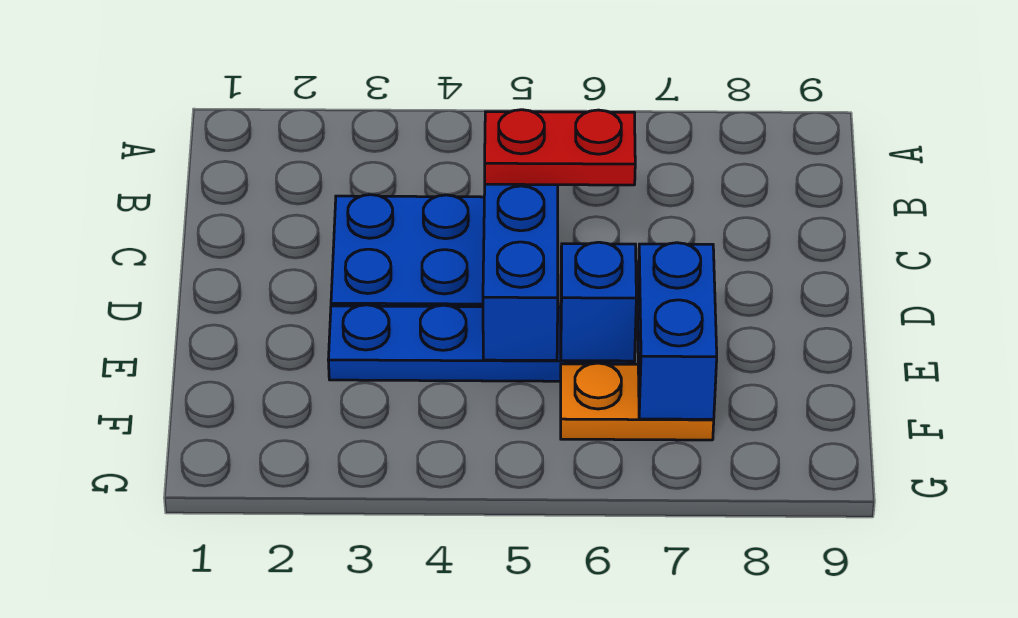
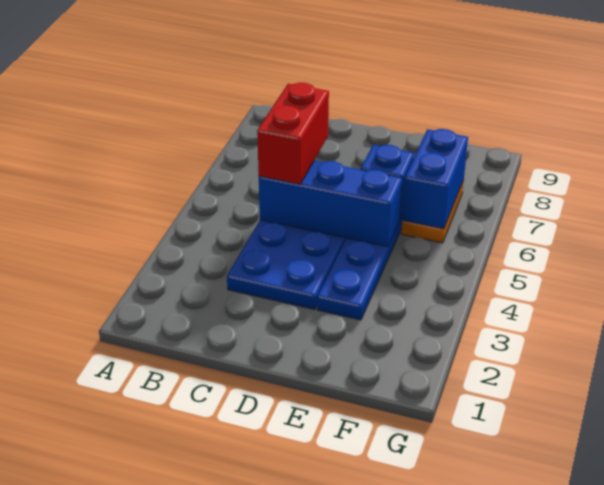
red plate C5:C6 level 3 -> red brick C5:C6 level 3
blue brick E7:F7 level 2 -> blue brick F6:F7 level 2

